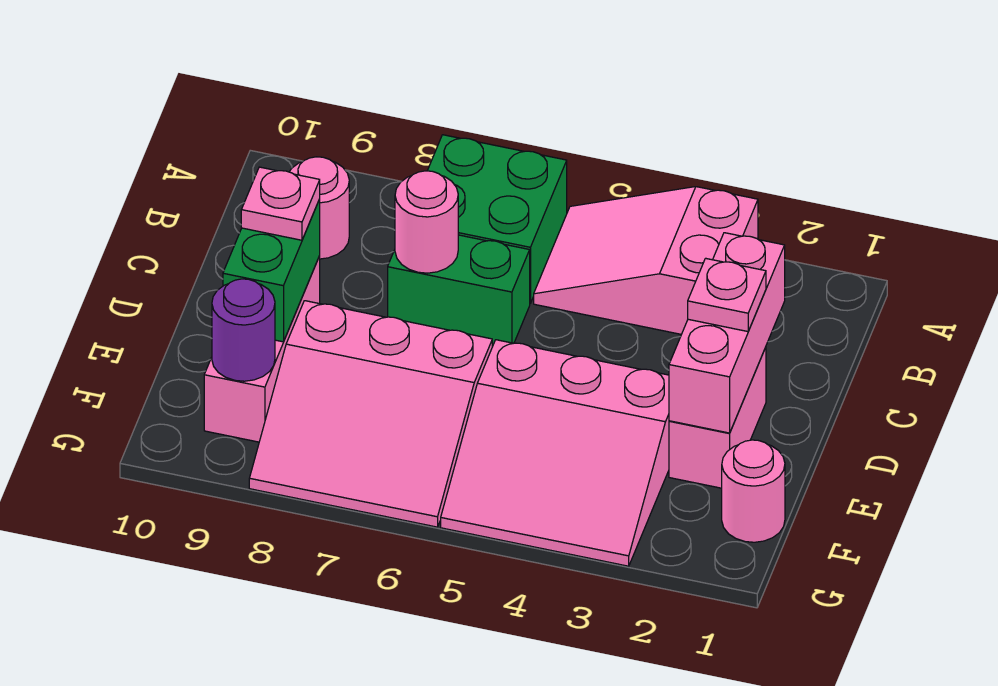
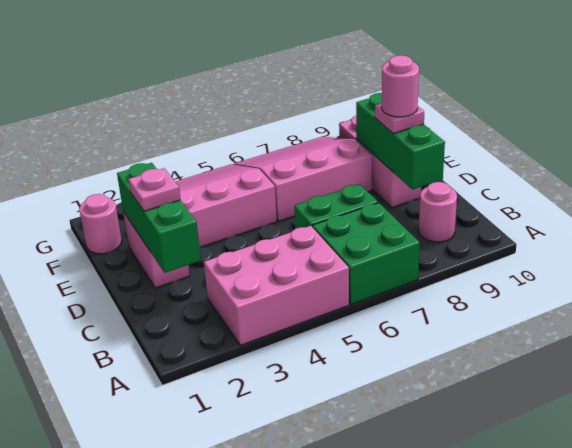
pink slope A3:B5 level 1 top 3 -> pink brick A3:B5 level 1
pink brick C2:E2 level 2 -> green brick C2:E2 level 2
pink round brick C7 level 2 -> pink round brick D9 level 4
green brick D9:E9 level 2 -> green brick C9:E9 level 2
purple round brick F9 level 2 -> none

